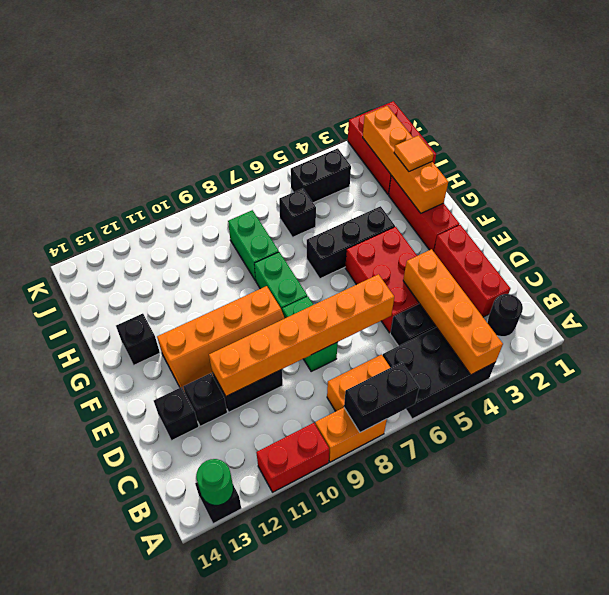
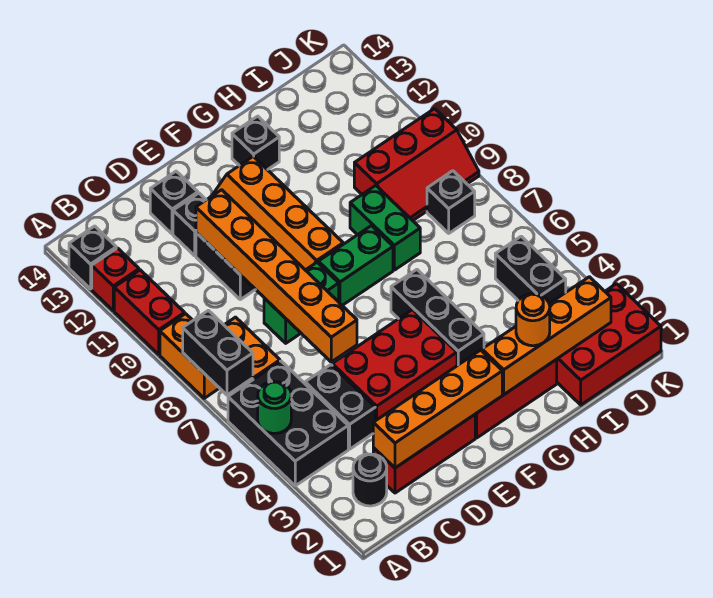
orange brick A4:D4 level 2 -> orange brick C2:F2 level 2
none -> red brick A12 level 1
green round brick A13 level 2 -> green round brick A5 level 2
orange tile H2 level 3 -> orange round brick H2 level 3
green brick H8:I8 level 1 -> green brick H8:H9 level 1
black brick I6 level 1 -> black brick J8 level 1
none -> red slope I9:K10 level 1 top 10

